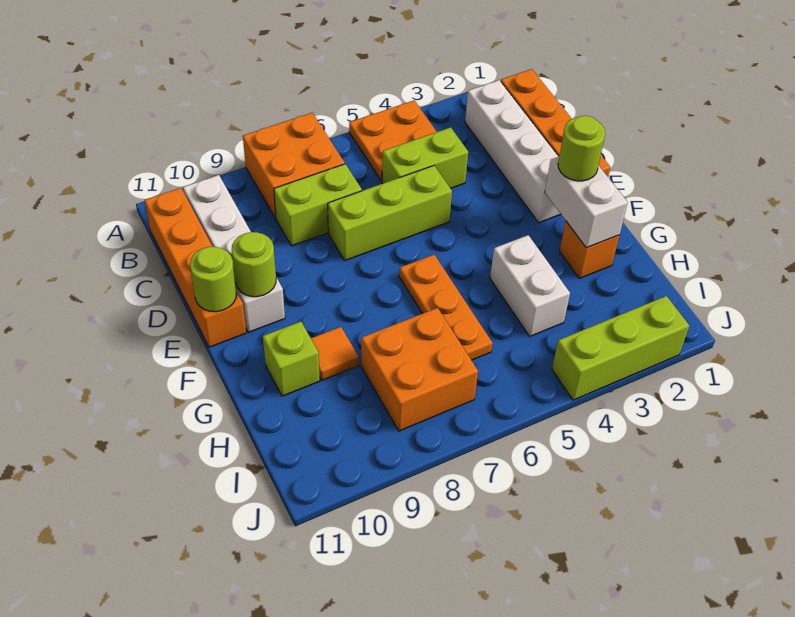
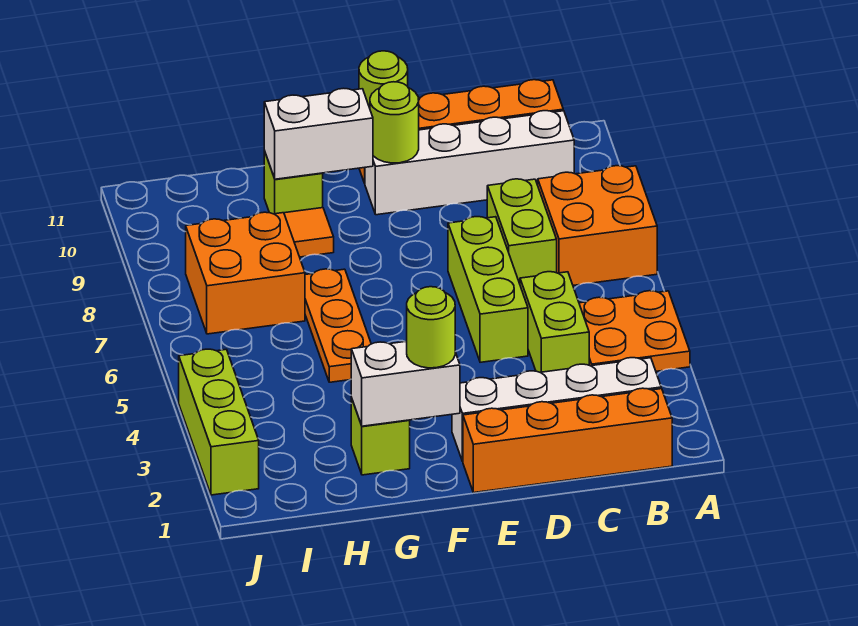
orange plate F6:H6 level 1 -> orange plate G5:G7 level 1
orange brick G2 level 1 -> lime brick G2 level 1
white brick G4:H4 level 1 -> white brick F10:G10 level 2

